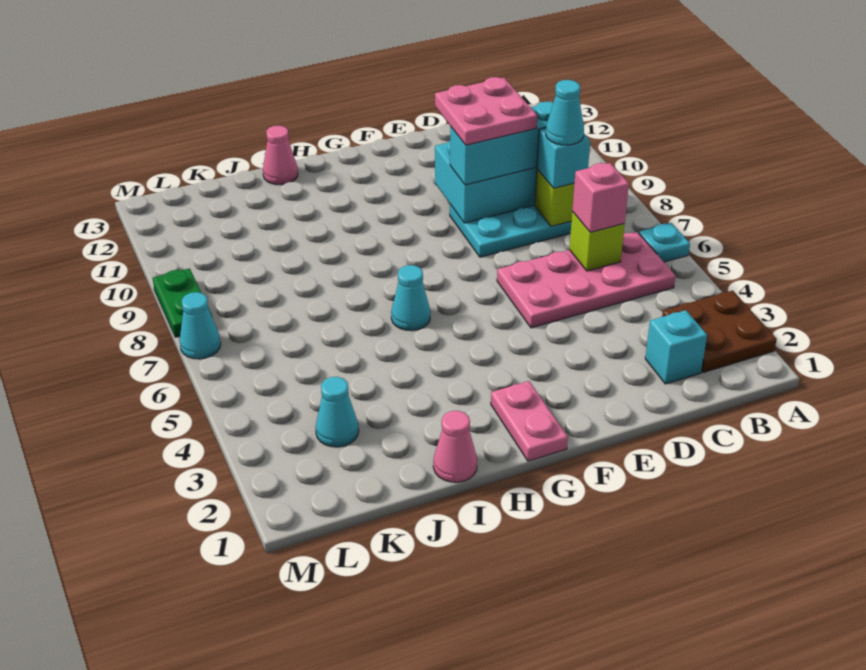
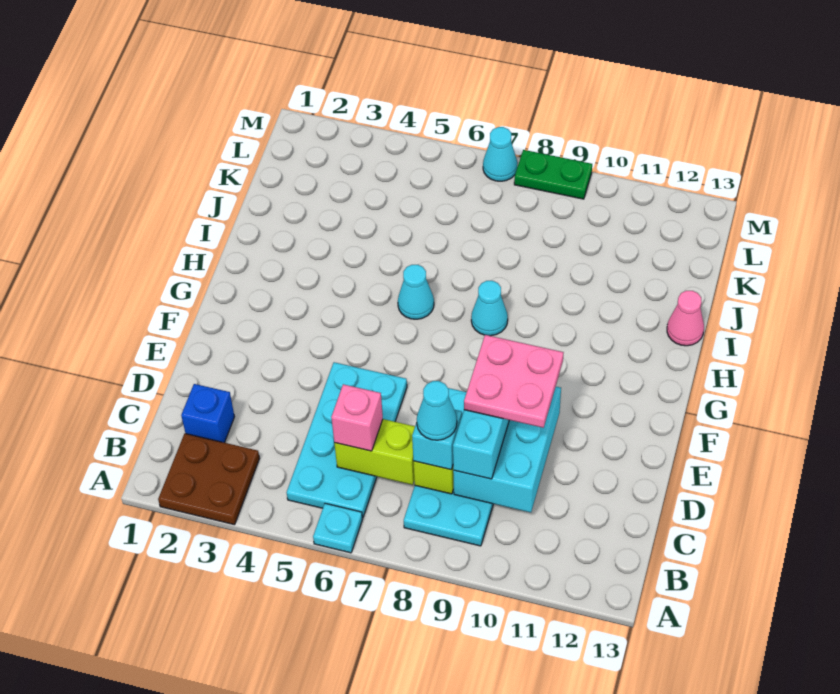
pink plate B5:E6 level 1 -> cyan plate B5:E6 level 1
cyan brick C2 level 1 -> blue brick C2 level 1
lime brick C6 level 2 -> lime brick C6:C7 level 2
pink plate G1:G2 level 1 -> none
pink cone I1 level 1 -> none
cyan cone K3 level 1 -> cyan cone H8 level 1

